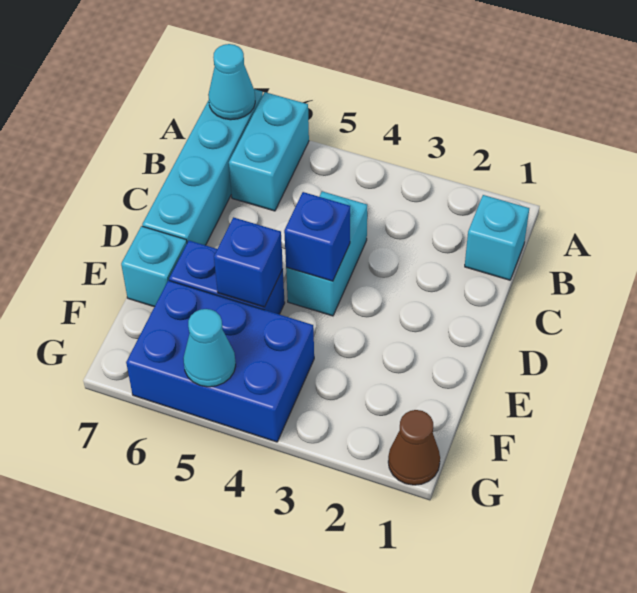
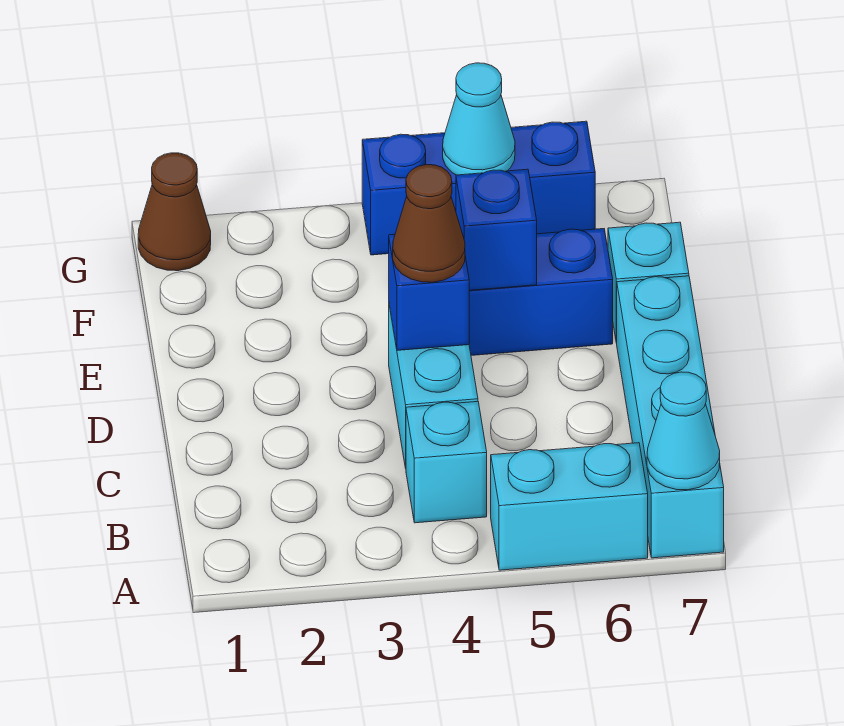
cyan brick A6:B6 level 1 -> cyan brick A5:A6 level 1
cyan brick B1 level 1 -> cyan brick B4 level 1
none -> brown cone D4 level 3
blue brick F4:G6 level 1 -> blue brick G4:G6 level 1

